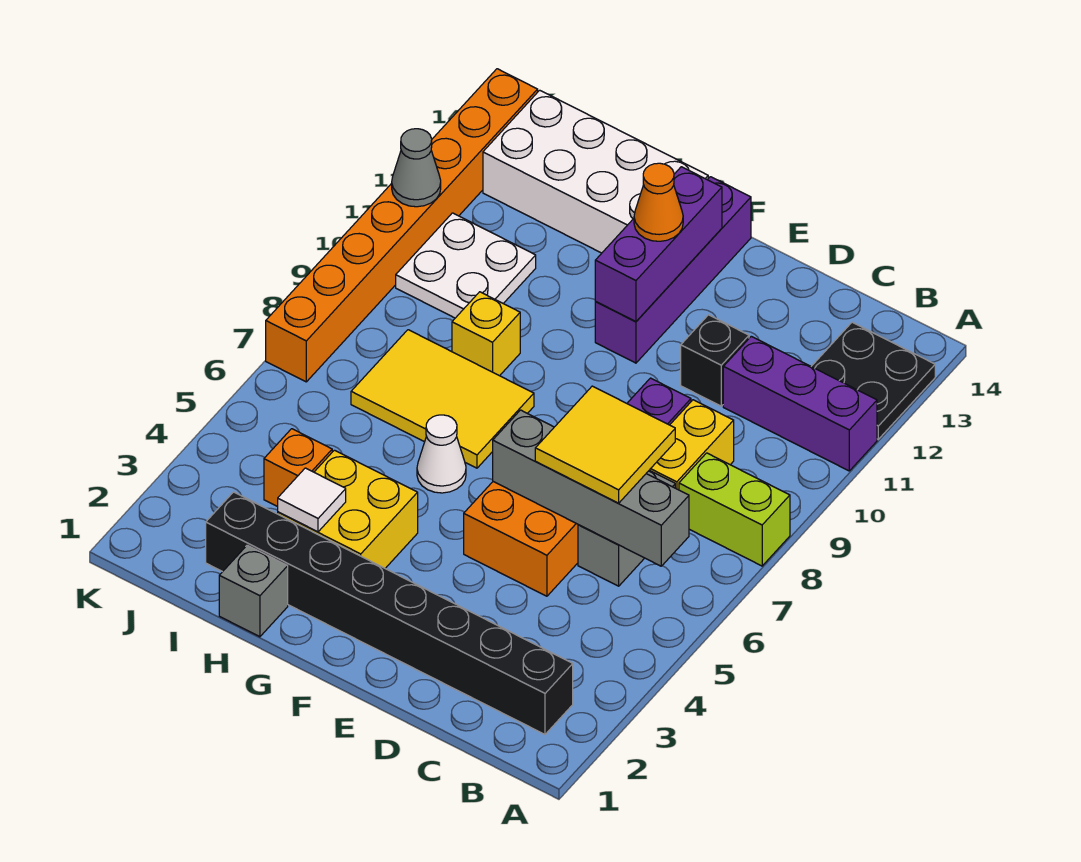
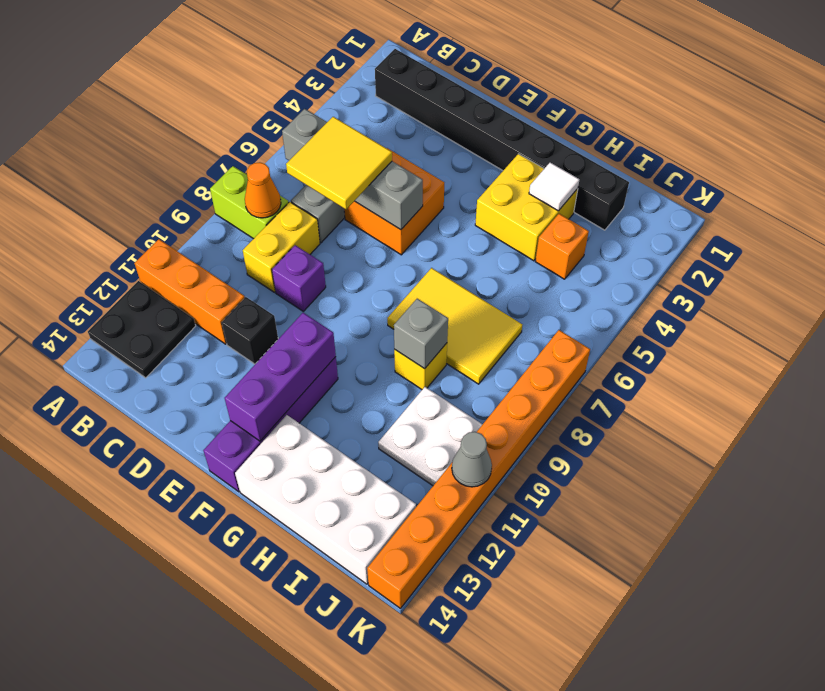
purple brick A11:C11 level 1 -> orange brick A11:C11 level 1
orange cone F12 level 3 -> orange cone B8 level 2
white cone G6 level 1 -> none
grey brick H1 level 1 -> grey brick H9 level 2

